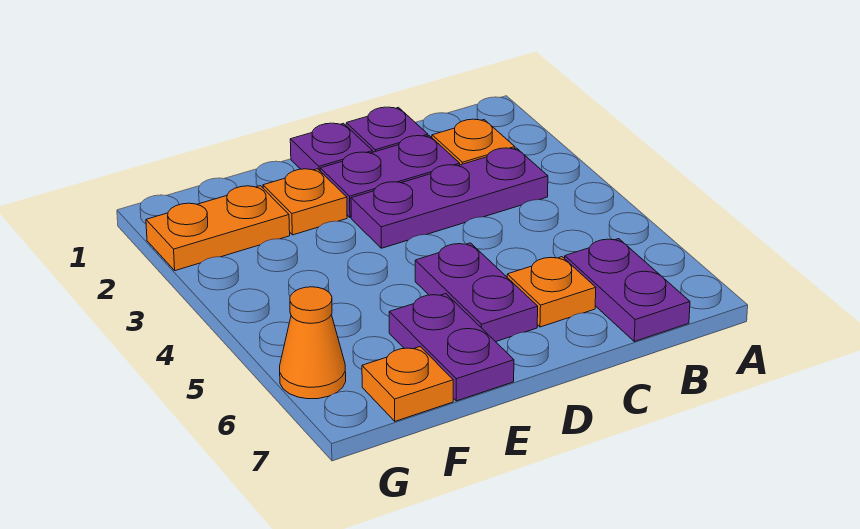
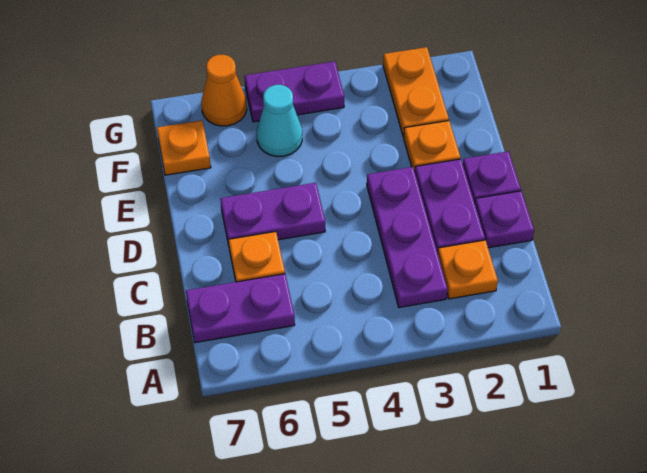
purple plate E6:E7 level 1 -> purple plate G4:G5 level 1
none -> cyan cone F5 level 1

